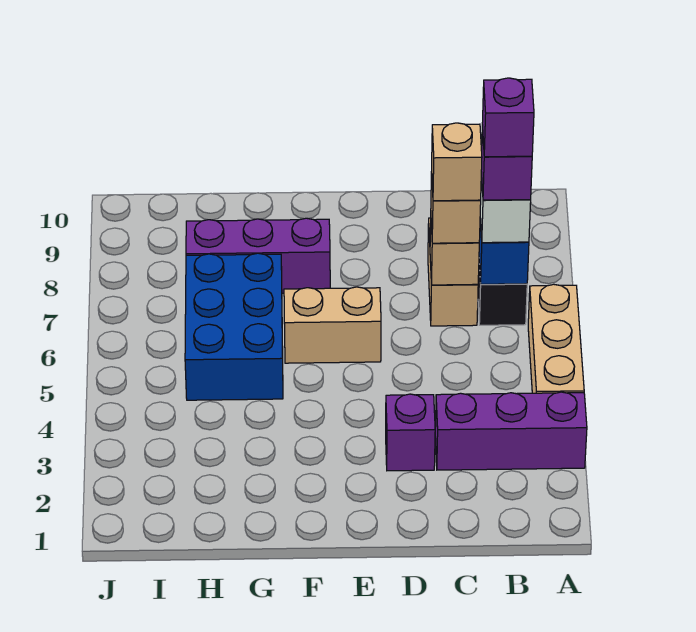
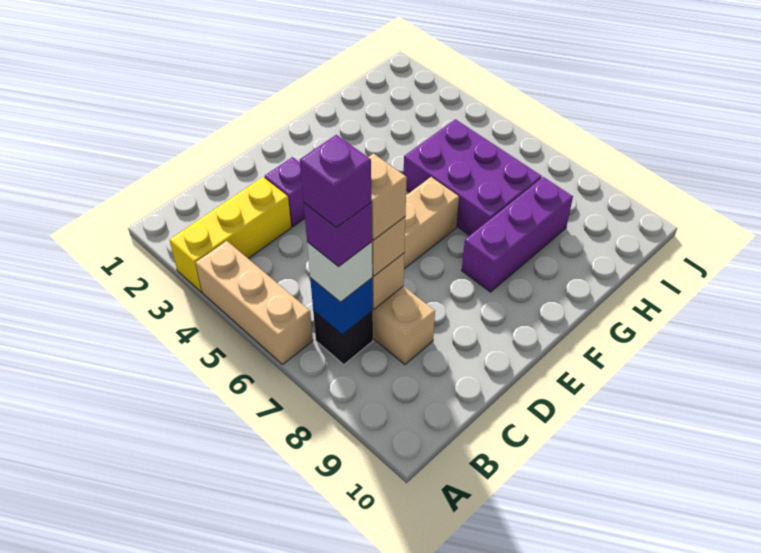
purple brick A3:C3 level 1 -> yellow brick A3:C3 level 1
blue brick G5:H7 level 1 -> purple brick G5:H7 level 1

